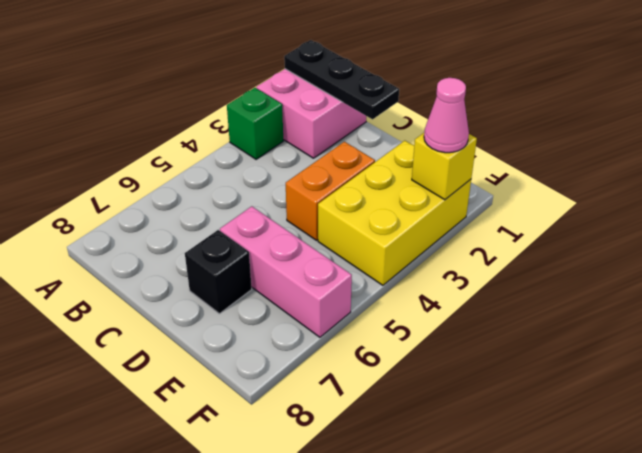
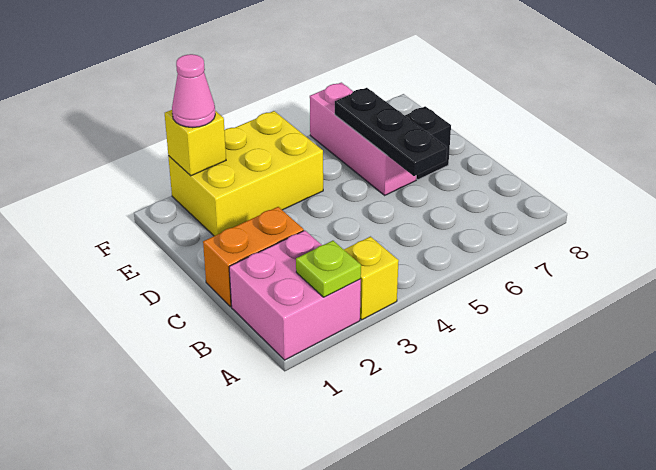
black plate A1:C1 level 2 -> black plate C6:E6 level 2
none -> lime plate A2 level 2
green brick A3 level 1 -> yellow brick A3 level 1
orange brick D3:D4 level 1 -> orange brick C1:C2 level 1

